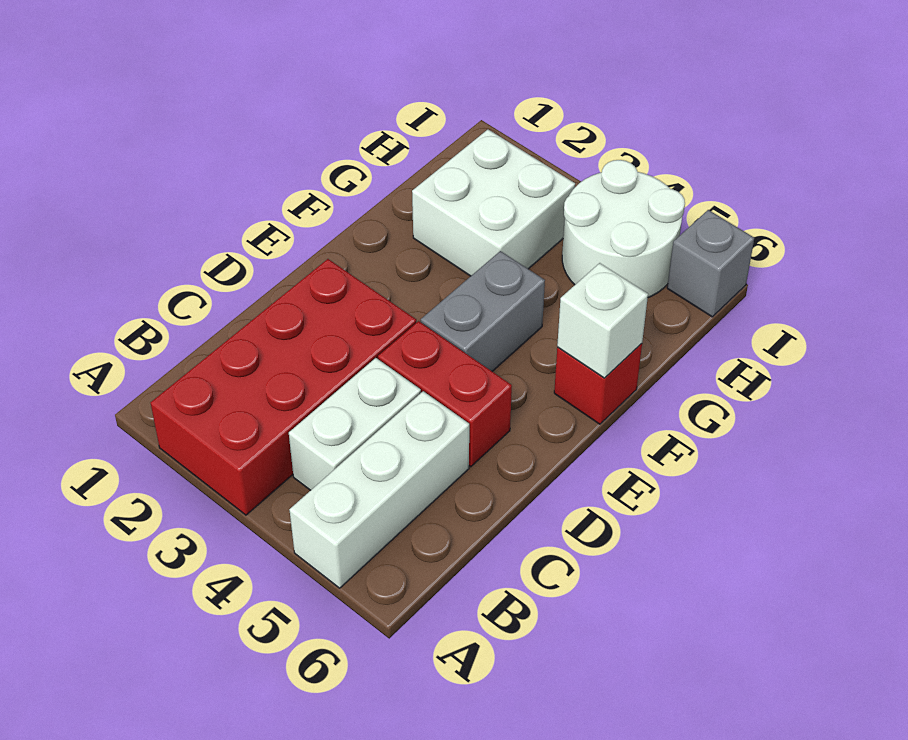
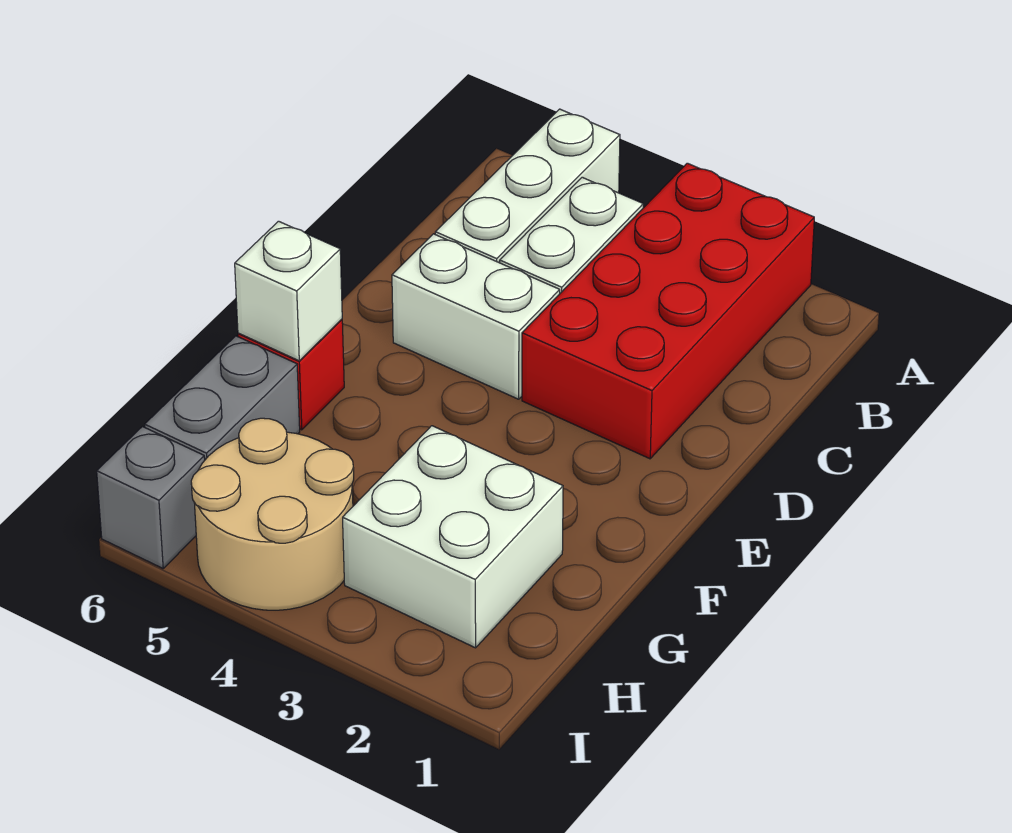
red brick D4:D5 level 1 -> white brick D4:D5 level 1
grey brick E4:F4 level 1 -> grey brick G6:H6 level 1
white round brick H4:I5 level 1 -> tan round brick H4:I5 level 1

